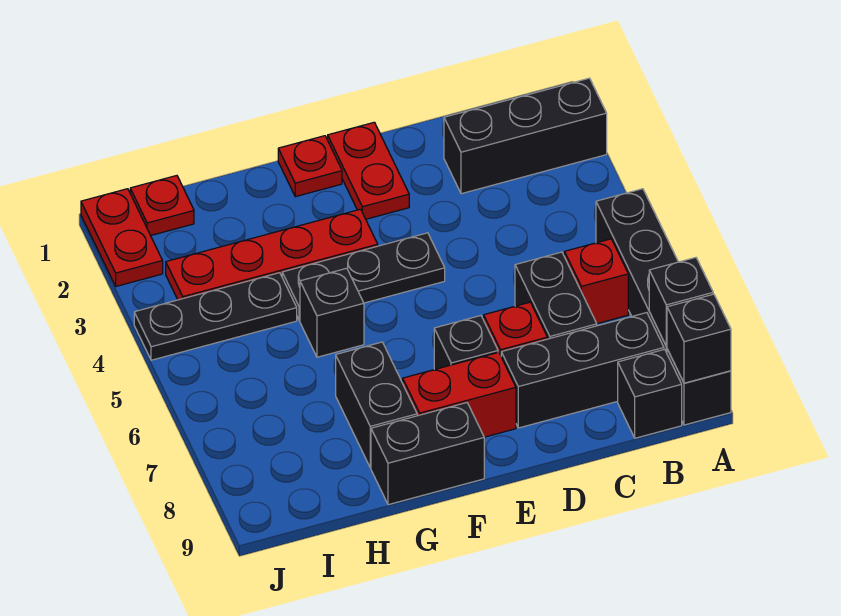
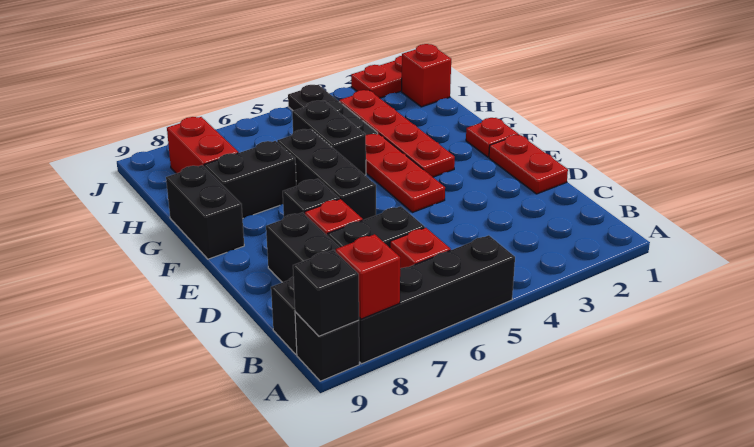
black brick A2:C2 level 1 -> black brick E6:G6 level 1
black brick A8 level 2 -> red brick A8 level 2
red plate E1:E2 level 1 -> red plate D1:E1 level 1
black plate E4:G4 level 1 -> red plate E4:G4 level 1
red brick E8:F8 level 1 -> red brick H8:I8 level 1
black brick G5 level 1 -> black brick G5:H5 level 1
red plate I1 level 1 -> red brick I1 level 1

